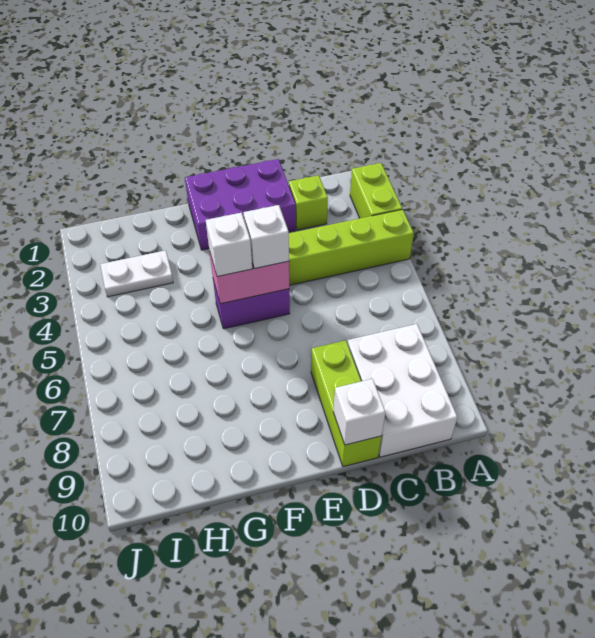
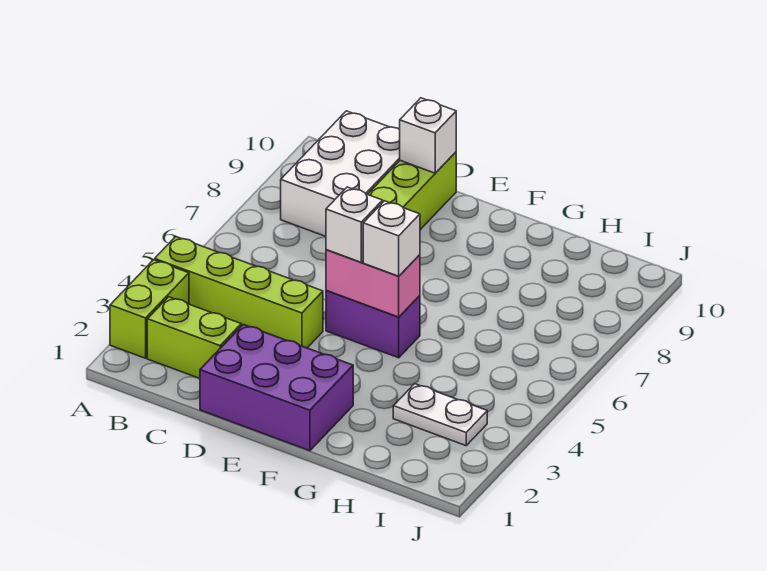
lime brick C2 level 1 -> lime brick B2:C2 level 1

